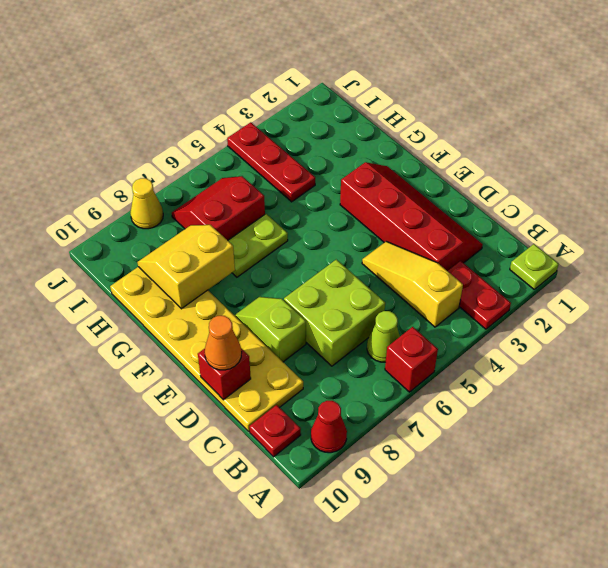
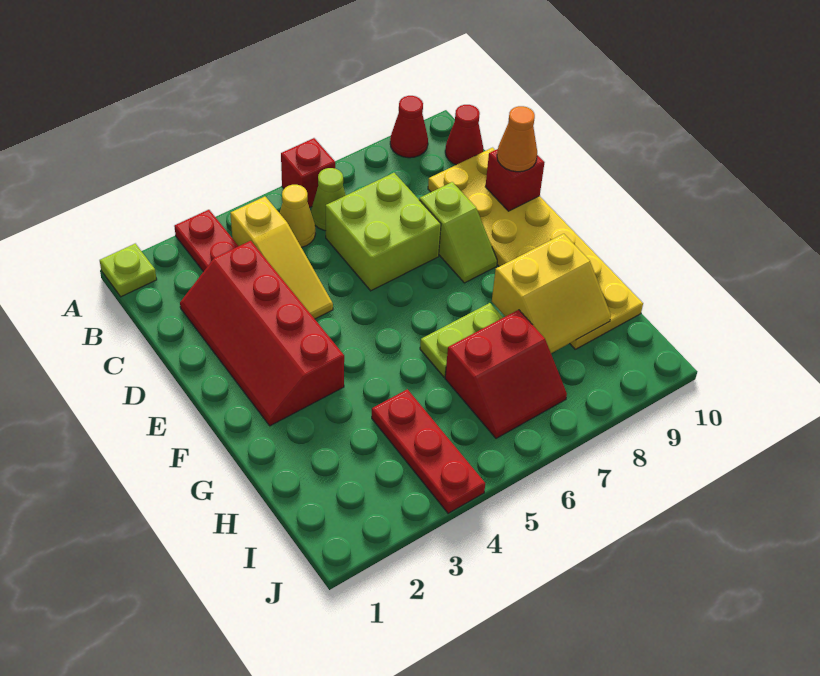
red plate B10 level 1 -> red cone B10 level 1
yellow cone J8 level 1 -> yellow cone B5 level 1

